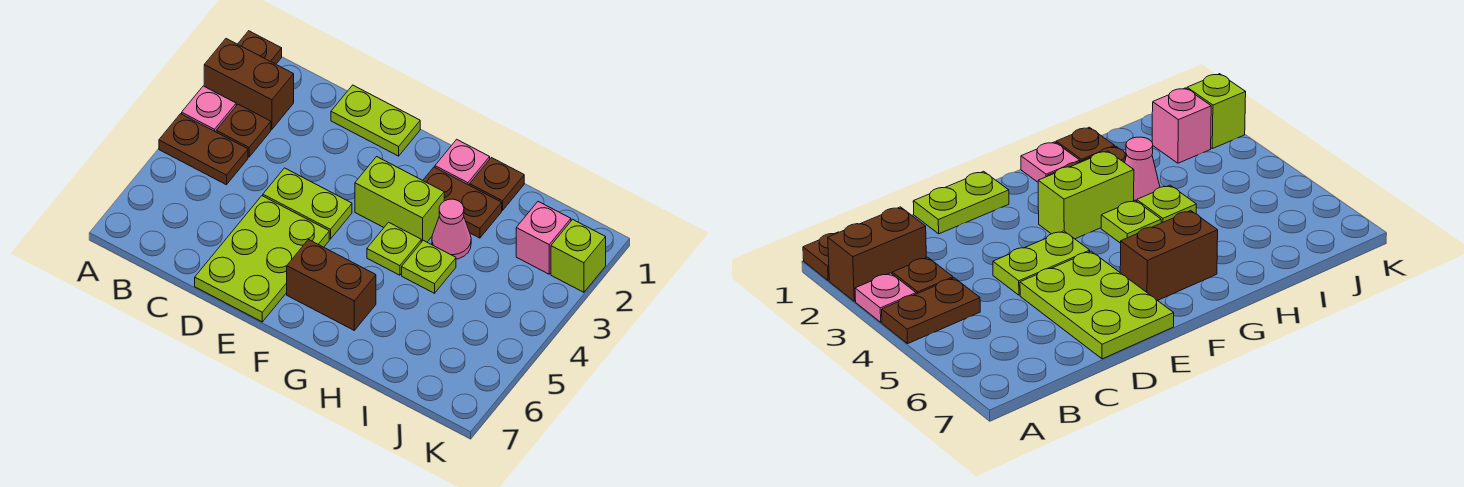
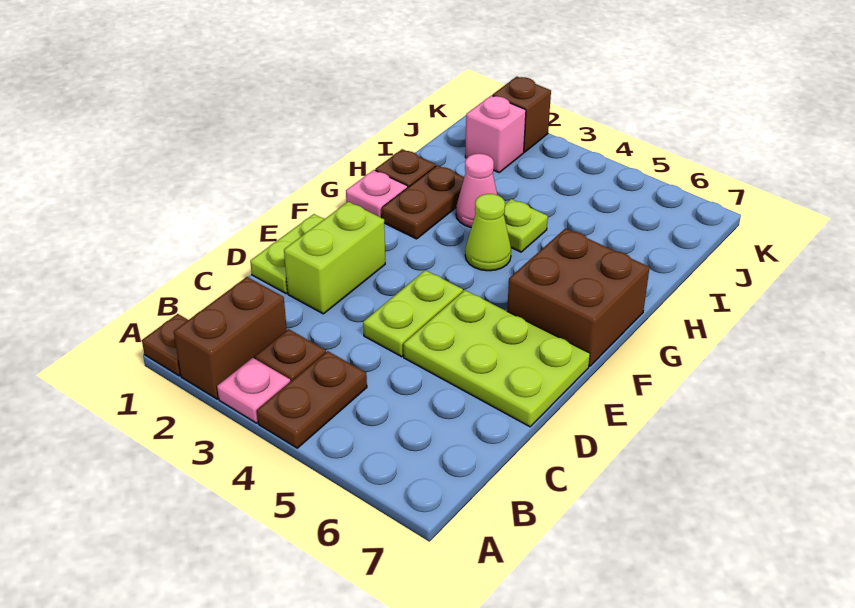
lime brick F3:G3 level 1 -> lime brick D2:E2 level 1
brown brick F6:G6 level 1 -> brown brick F6:G7 level 1
lime plate G4 level 1 -> lime cone G4 level 1
lime brick K2 level 1 -> brown brick K2 level 1

